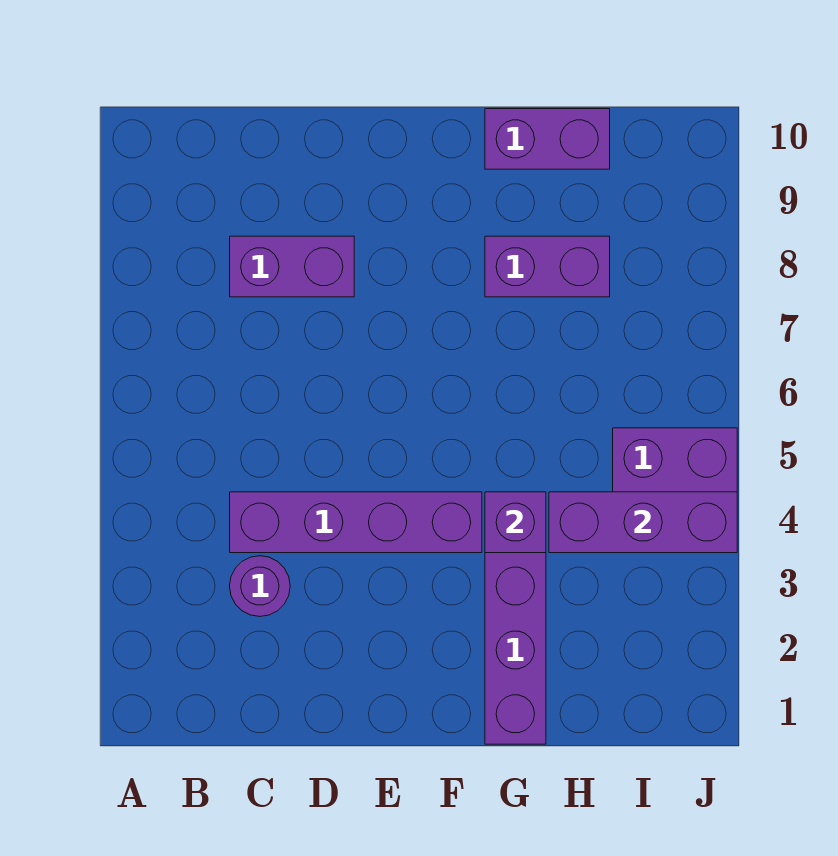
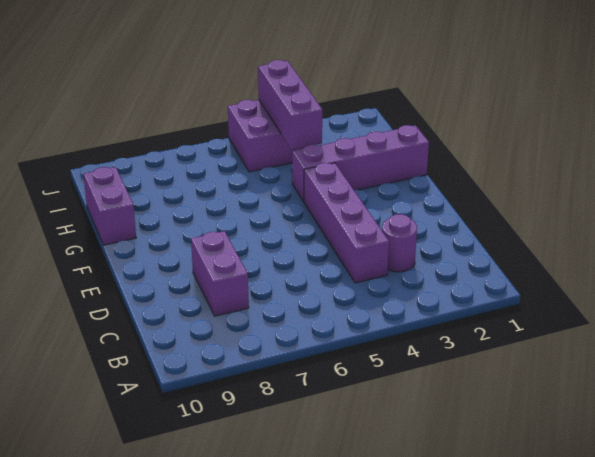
purple brick G4 level 2 -> none
purple brick G8:H8 level 1 -> none

